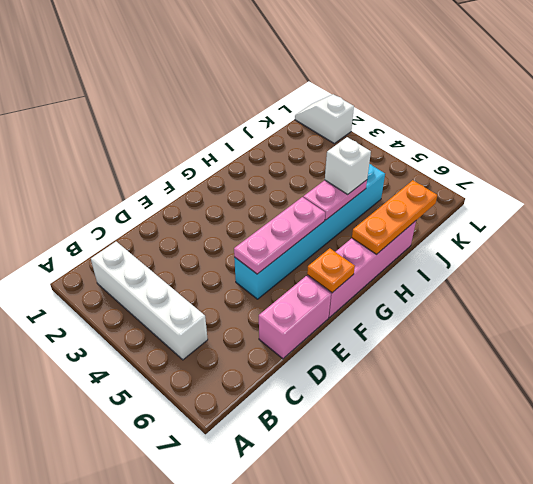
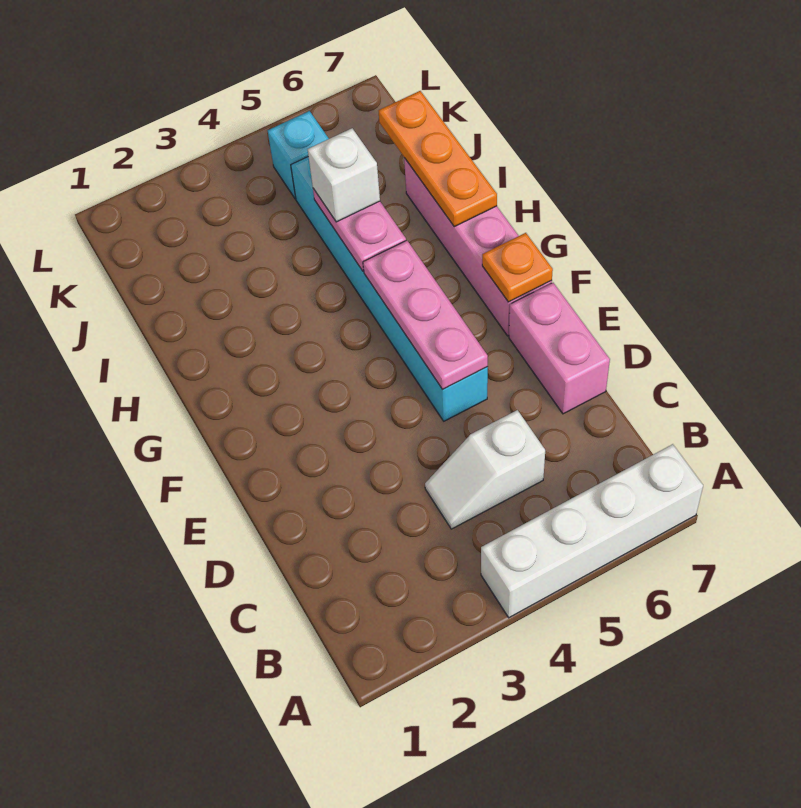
white brick B2:B5 level 1 -> white brick A4:A7 level 1
none -> cyan brick K5 level 1
white slope L1:L2 level 1 top 2 -> white slope C4:C5 level 1 top 5

